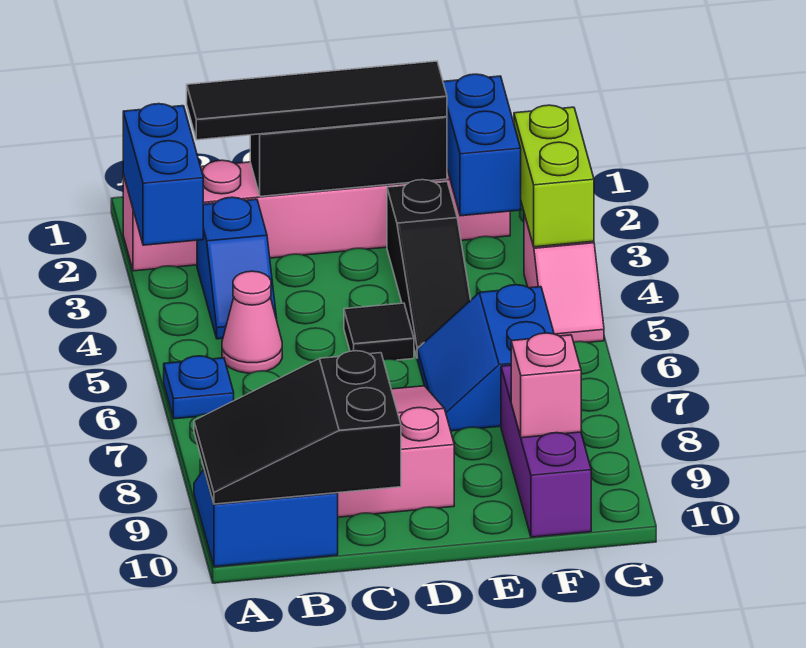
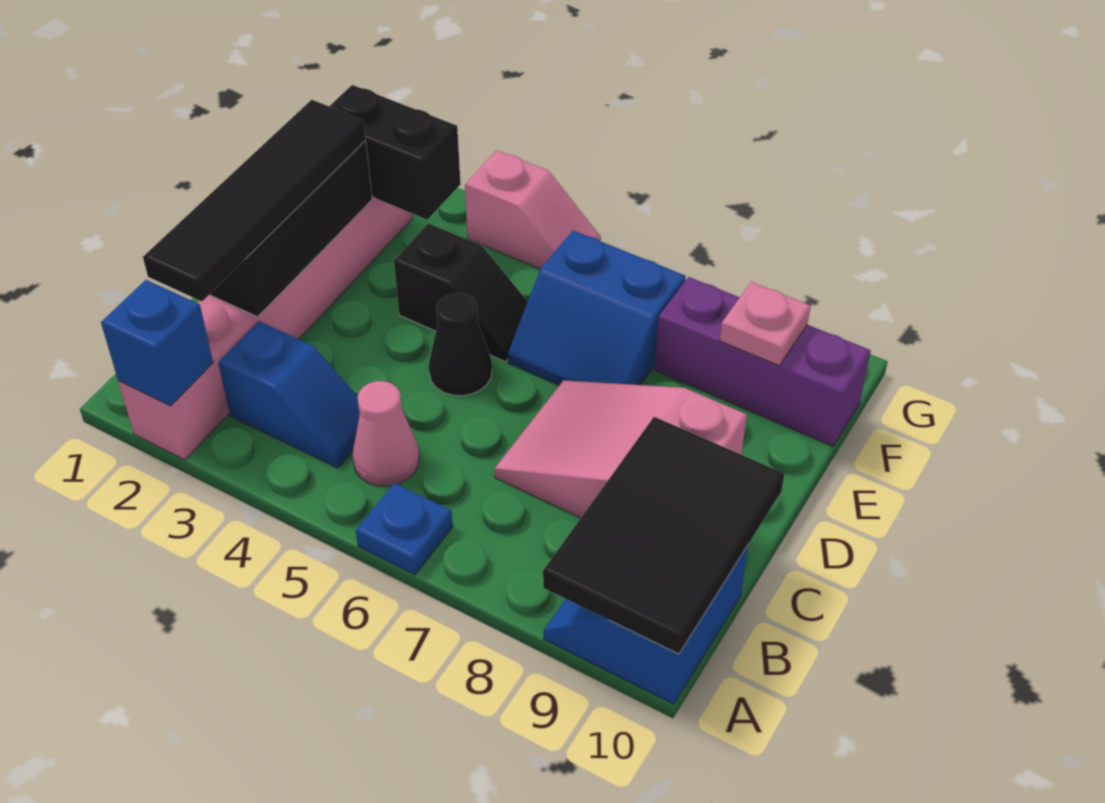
blue brick A2:A3 level 2 -> blue brick A2 level 2
black slope A9:C10 level 2 top C -> black tile A9:C10 level 2
black tile D5 level 1 -> black cone D5 level 1
black slope E3:E5 level 1 top 3 -> black slope E4:E5 level 1 top 4
blue brick F2:F3 level 2 -> black brick F2:F3 level 2
pink brick F9 level 2 -> pink plate F9 level 2
lime brick G3:G4 level 2 -> none

